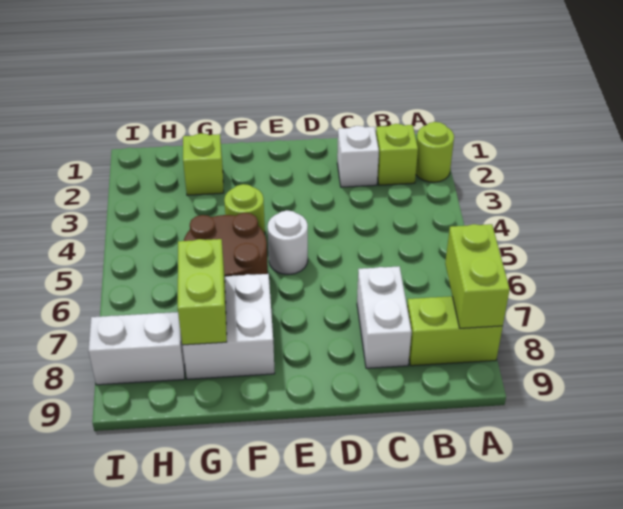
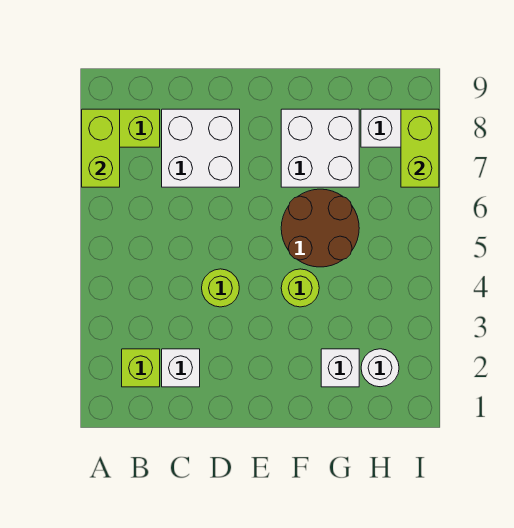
lime round brick A2 level 1 -> lime round brick D4 level 1
white brick C7:C8 level 1 -> white brick C7:D8 level 1
white round brick E5 level 1 -> white round brick H2 level 1
lime brick G2 level 1 -> white brick G2 level 1
lime brick G7:G8 level 2 -> lime brick I7:I8 level 2

